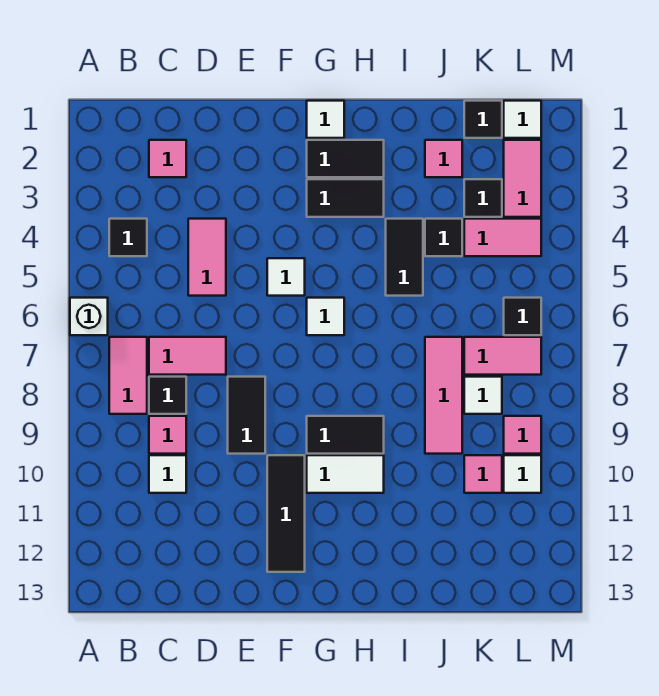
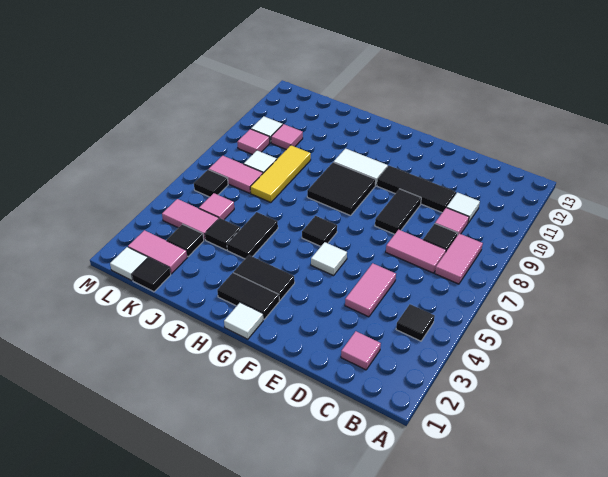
white brick A6 level 1 -> none
black tile F10:F12 level 1 -> black tile D10:F10 level 1
white tile G6 level 1 -> black tile G6 level 1
black tile G9:H9 level 1 -> black tile G8:H9 level 1
pink tile J2 level 1 -> pink tile K5 level 1
pink tile J7:J9 level 1 -> yellow tile J7:J9 level 1
pink tile L2:L3 level 1 -> pink tile K2:L2 level 1

